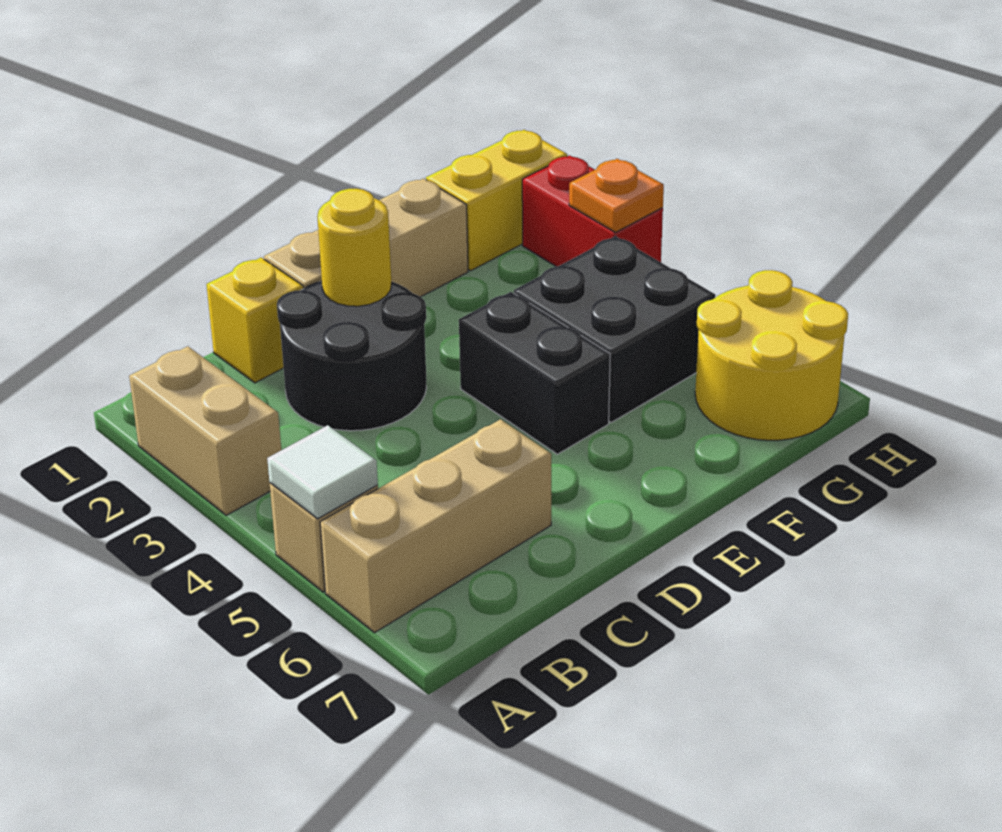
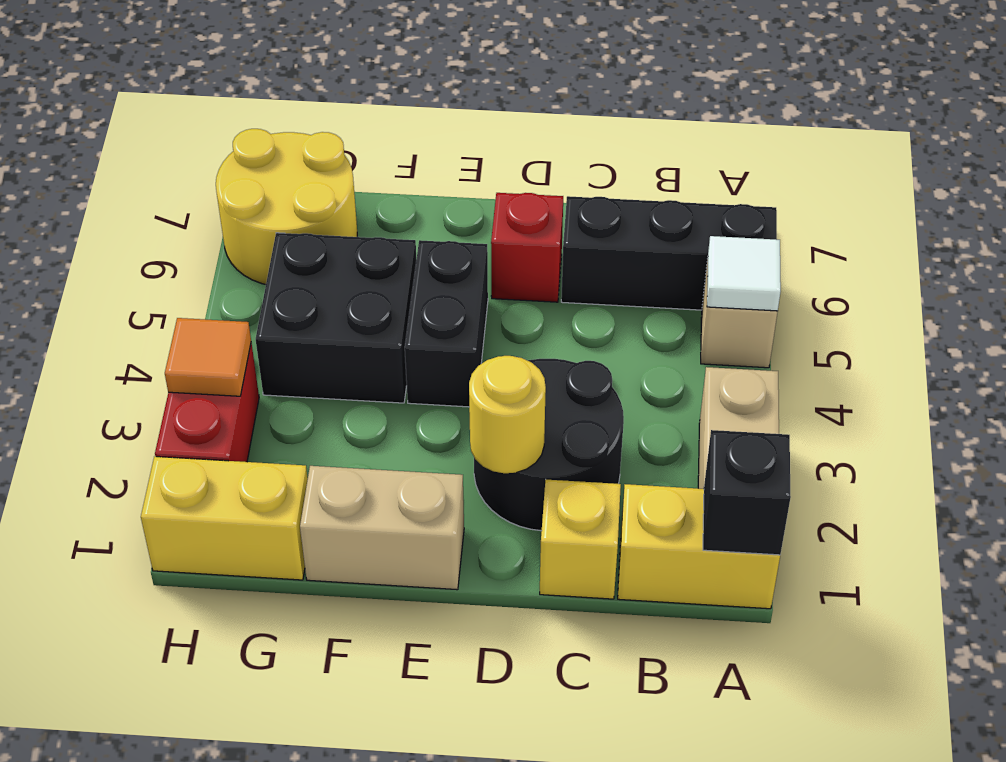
none -> yellow brick A1:B1 level 1
none -> black brick A1 level 2
tan brick A6:C6 level 1 -> black brick A6:C6 level 1
tan brick D1:F1 level 1 -> tan brick E1:F1 level 1
none -> red brick D6 level 1
orange plate H3 level 2 -> orange tile H3 level 2

